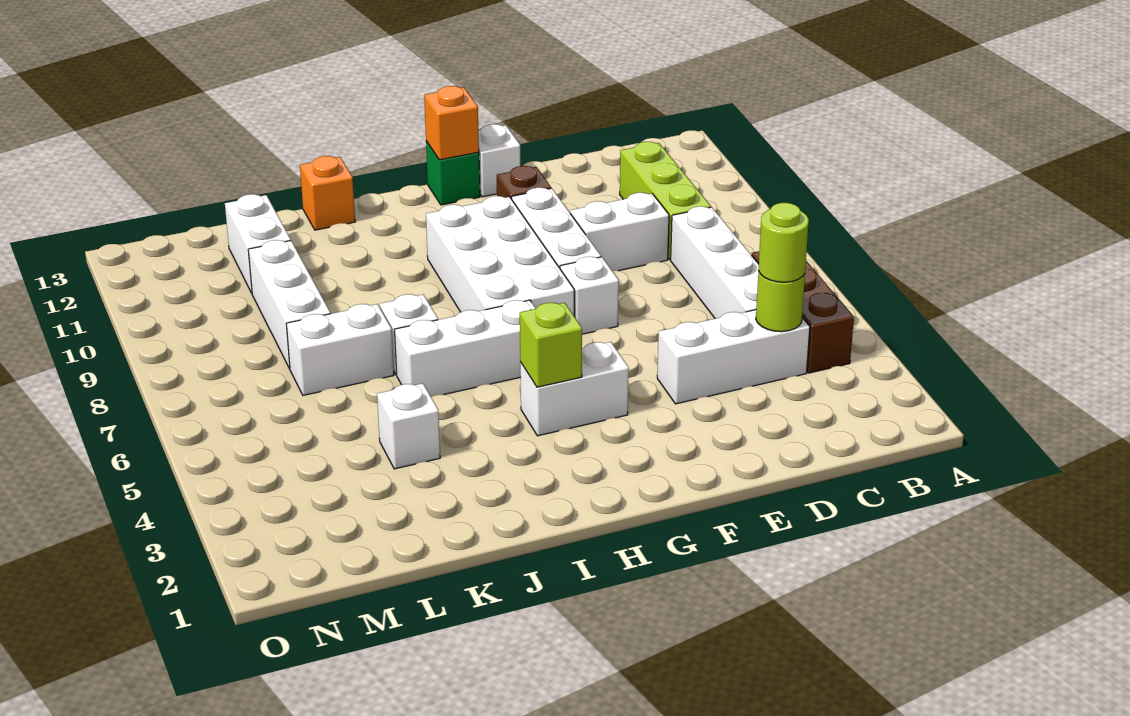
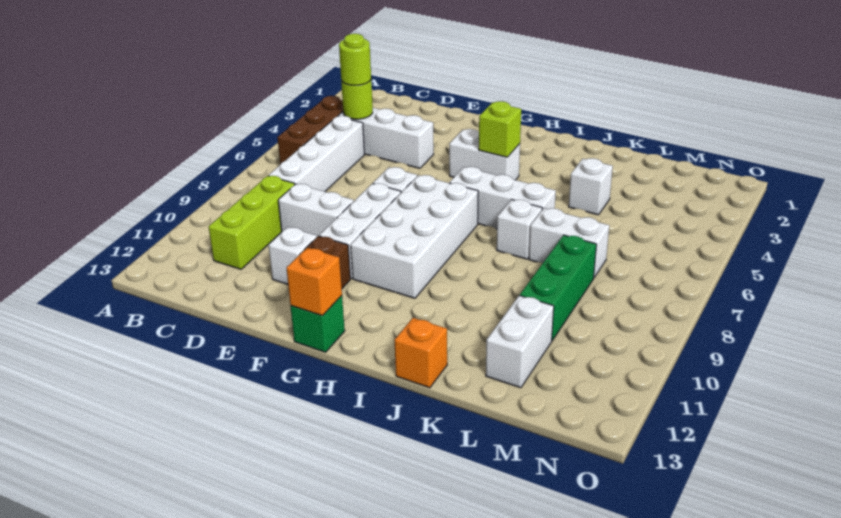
white brick F13 level 1 -> white brick E11 level 1
white brick L8:L10 level 1 -> green brick L8:L10 level 1

